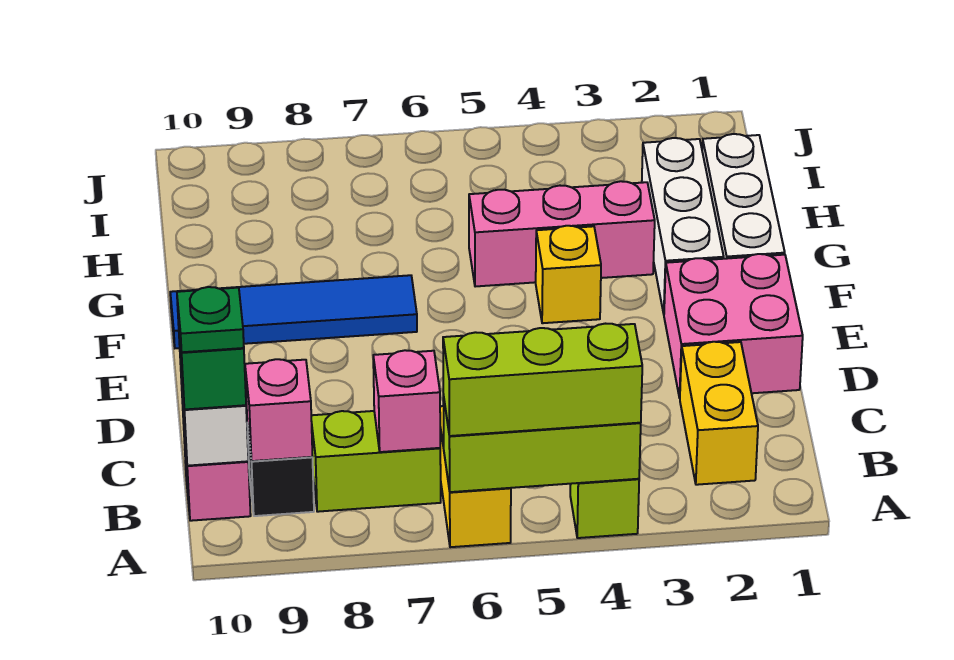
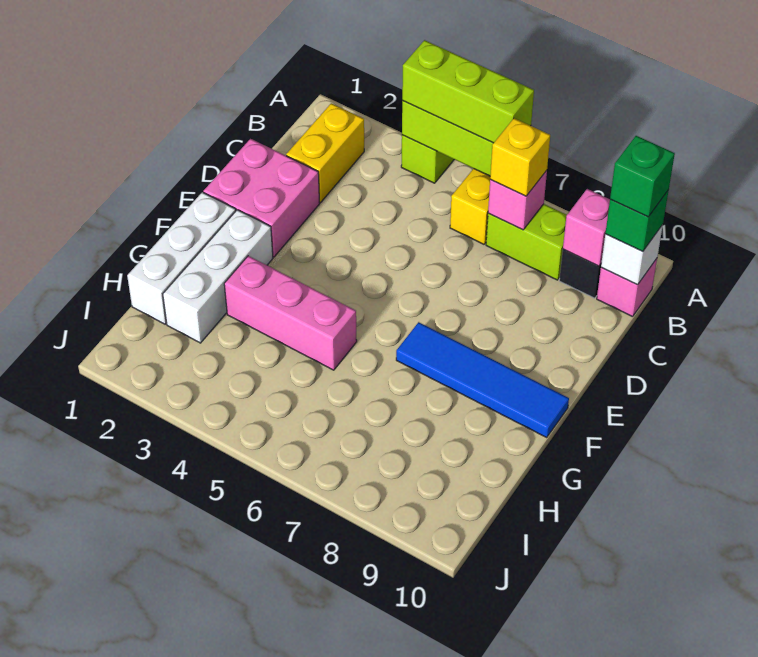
green plate B10 level 4 -> green brick B10 level 4
yellow brick F4 level 1 -> yellow brick B7 level 3

